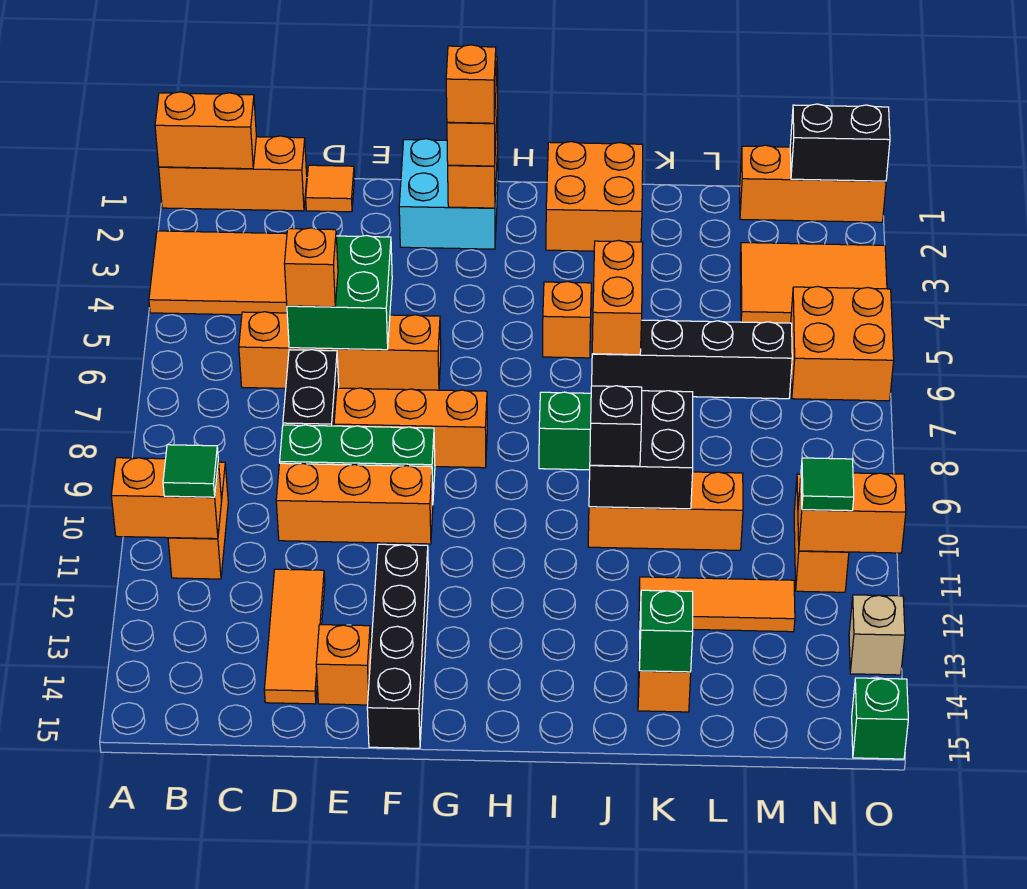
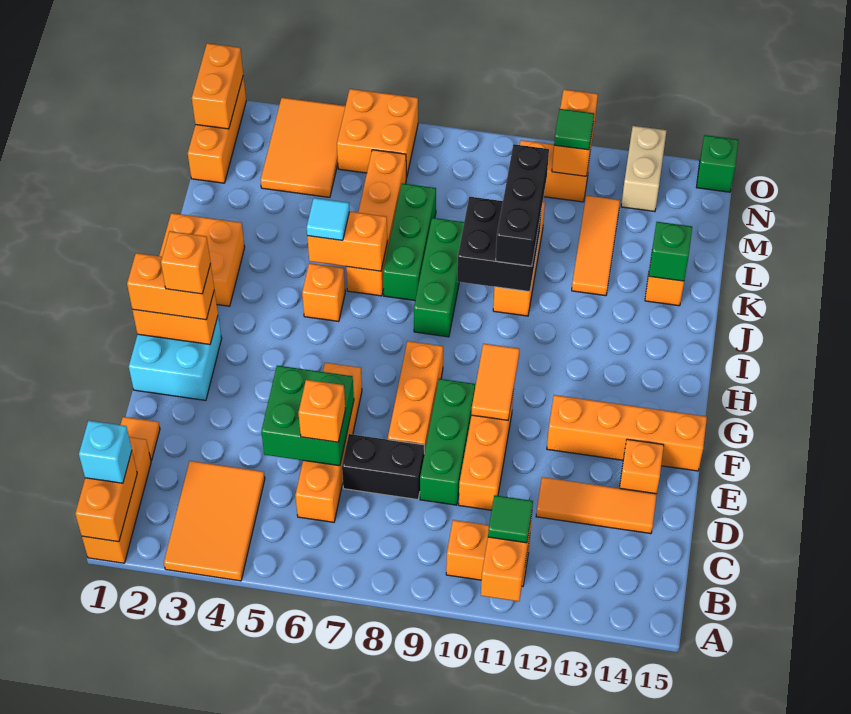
none -> cyan brick B1 level 3
none -> orange tile F10:G10 level 2
black brick F12:F15 level 1 -> orange brick F12:F15 level 1
none -> cyan tile J5 level 3
black brick J6:M6 level 1 -> orange brick J6:M6 level 1
none -> green brick J7:L7 level 1
black brick J10 level 3 -> black brick J10:L10 level 3
black brick N1:O1 level 2 -> orange brick N1:O1 level 2
tan brick O13 level 1 -> tan brick N13:O13 level 1

